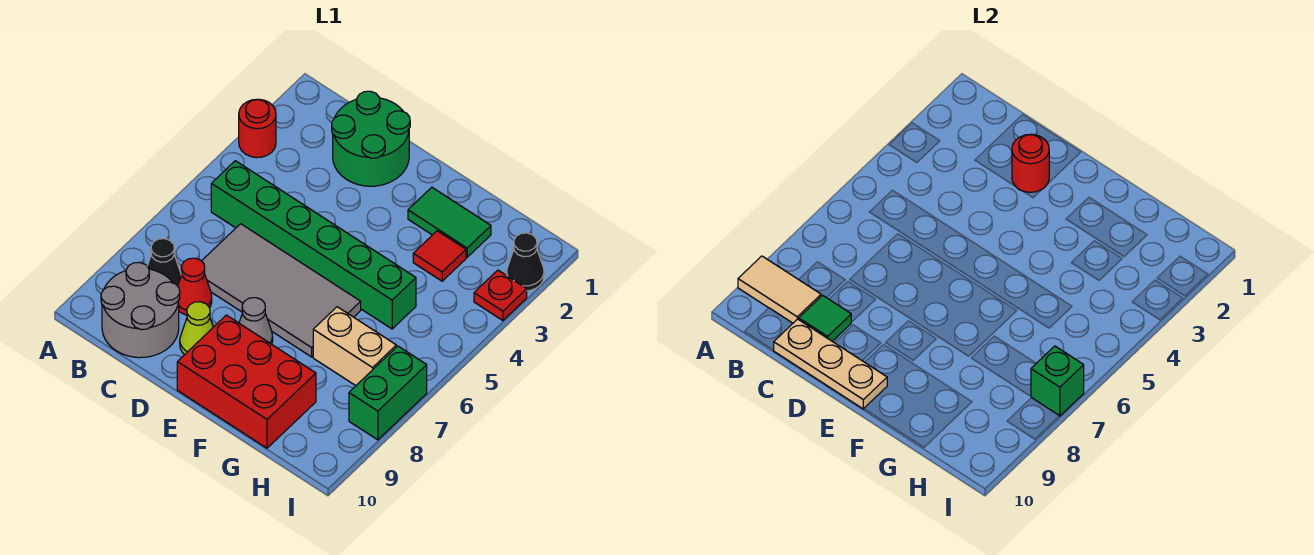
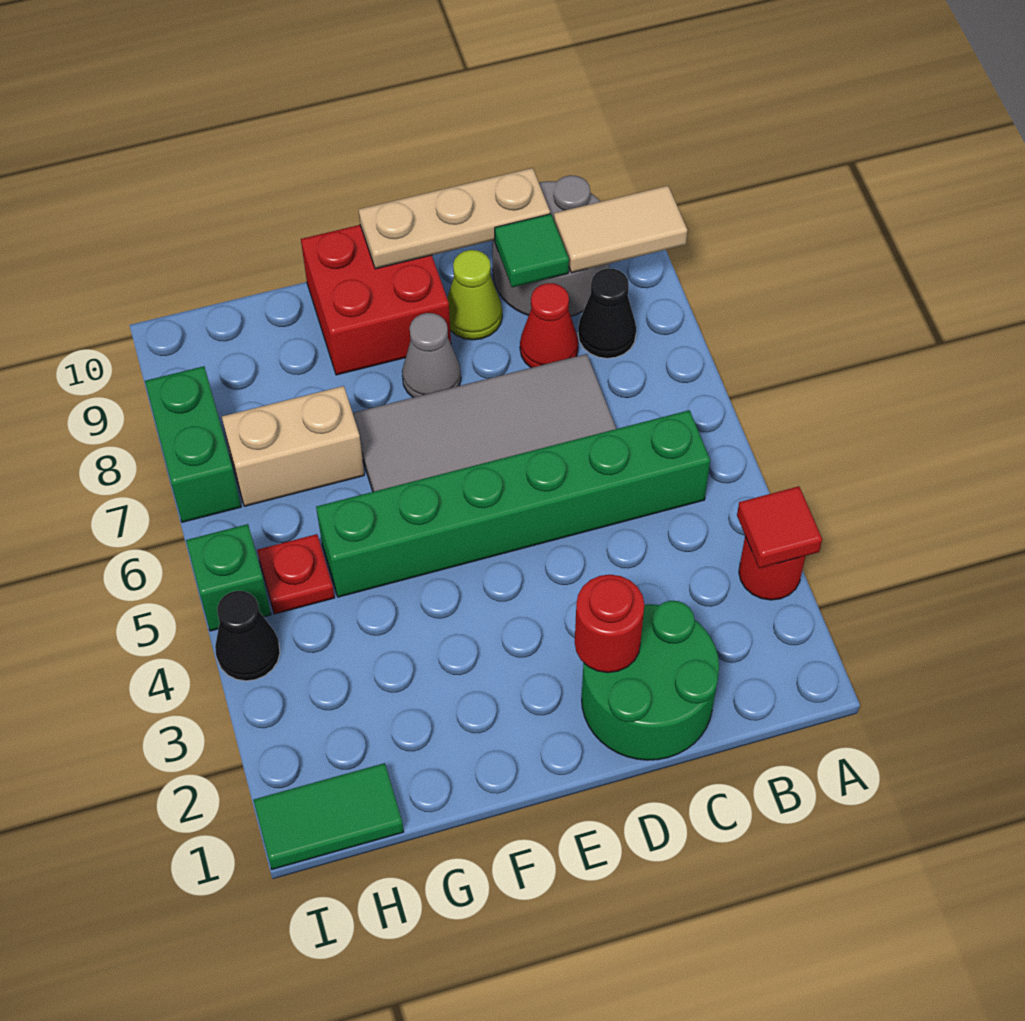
red brick E9:G10 level 1 -> red brick E9:F10 level 1
green tile F2:G2 level 1 -> green tile H1:I1 level 1
red tile G3 level 1 -> red tile A3 level 2
black cone I2 level 1 -> black cone I4 level 1
red plate I3 level 1 -> red plate H5 level 1
green brick I7 level 2 -> green brick I5 level 1

